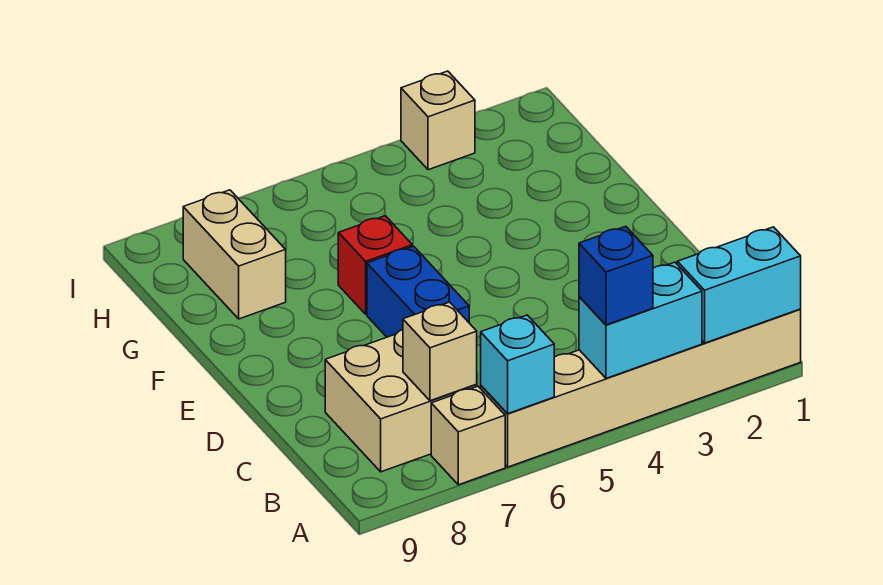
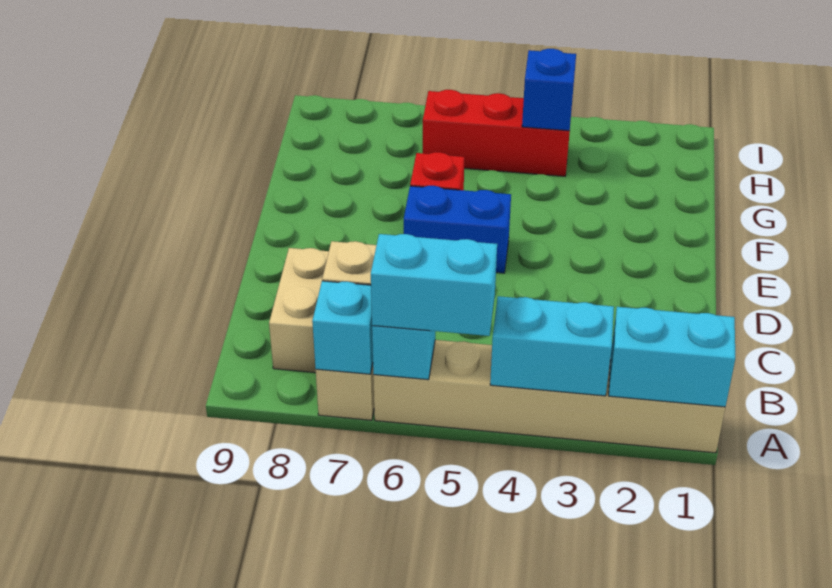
blue brick A4 level 3 -> blue brick H4 level 2
none -> cyan brick A5:A6 level 3
none -> cyan brick A7 level 2
blue brick D6:E6 level 1 -> blue brick E5:E6 level 1
tan brick G8:H8 level 1 -> none
none -> red brick H4:H6 level 1
tan brick I3 level 1 -> none

